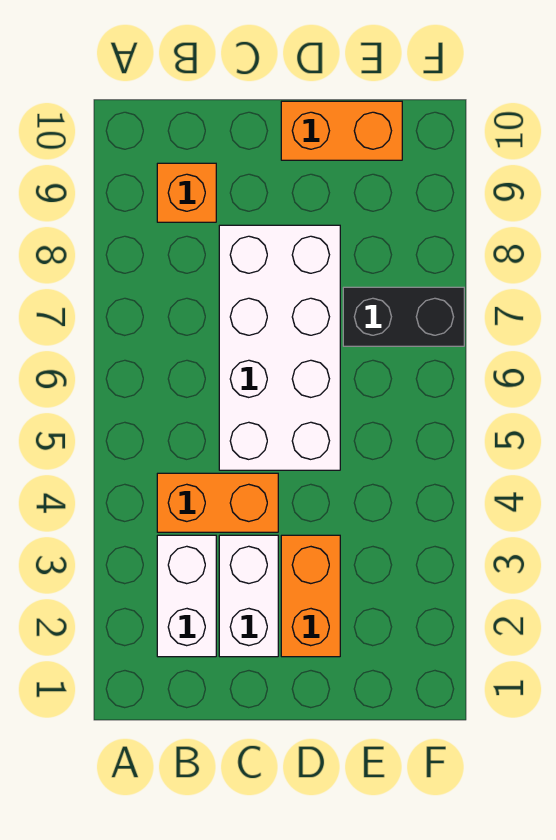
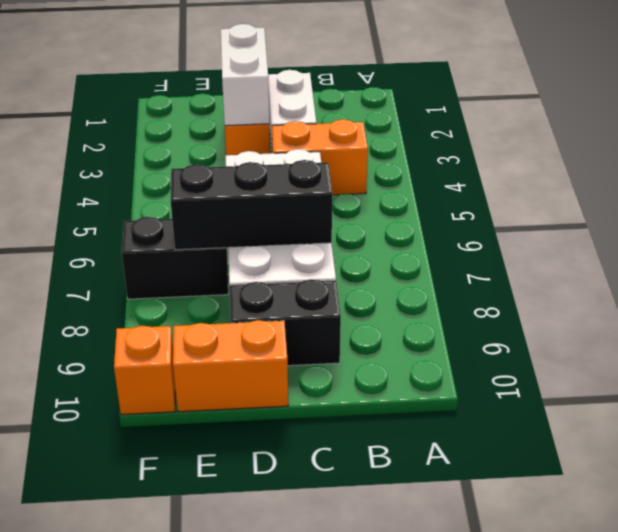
white brick B2:B3 level 1 -> white brick D2:D3 level 2
orange brick B9 level 1 -> orange brick F10 level 1
none -> black brick C7:E7 level 2
none -> black brick C9:D9 level 1

